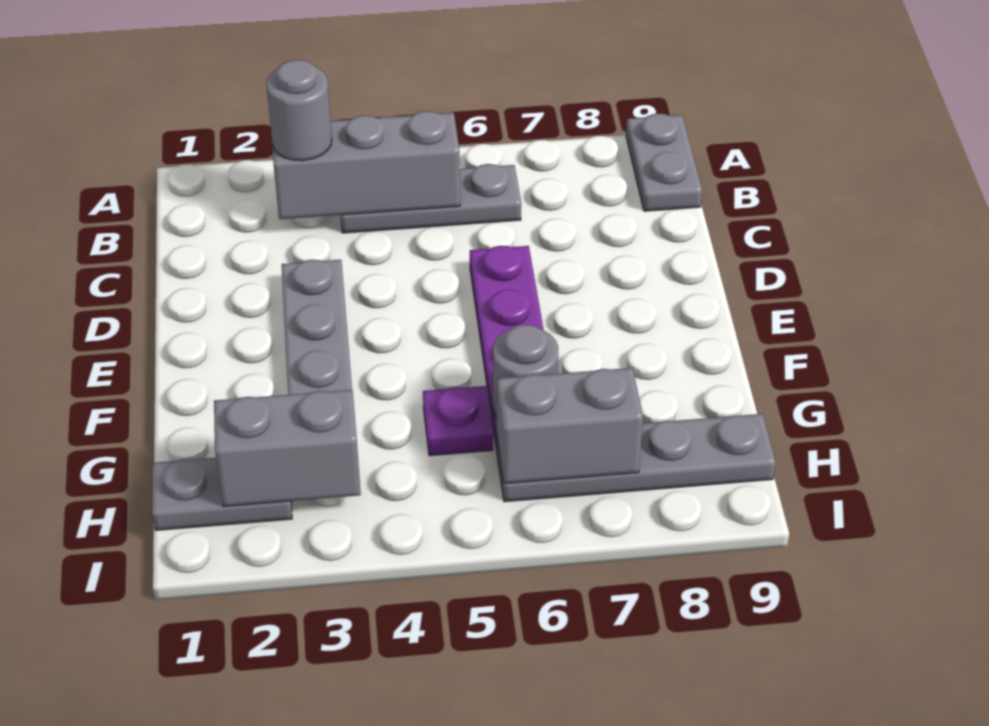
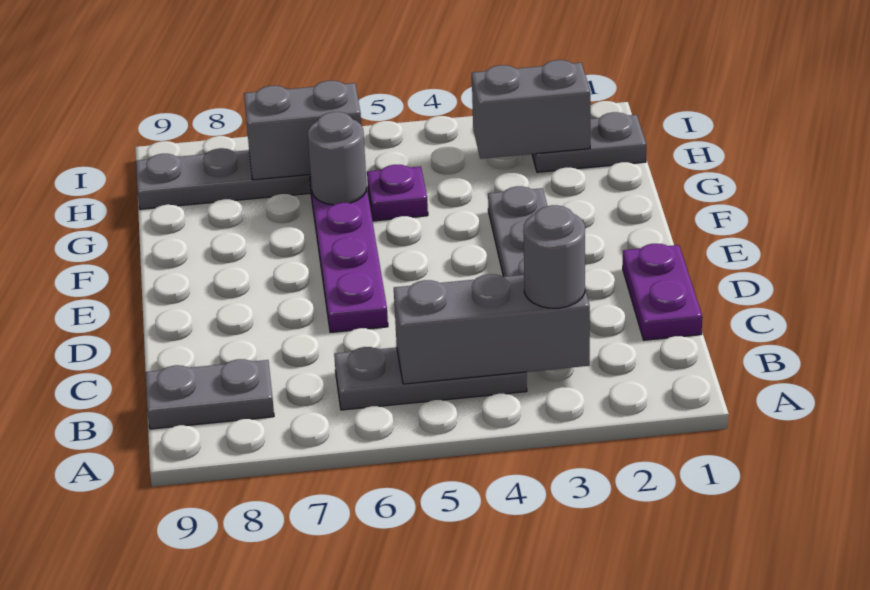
grey plate A9:B9 level 1 -> grey plate B8:B9 level 1
none -> purple plate C1:D1 level 1

